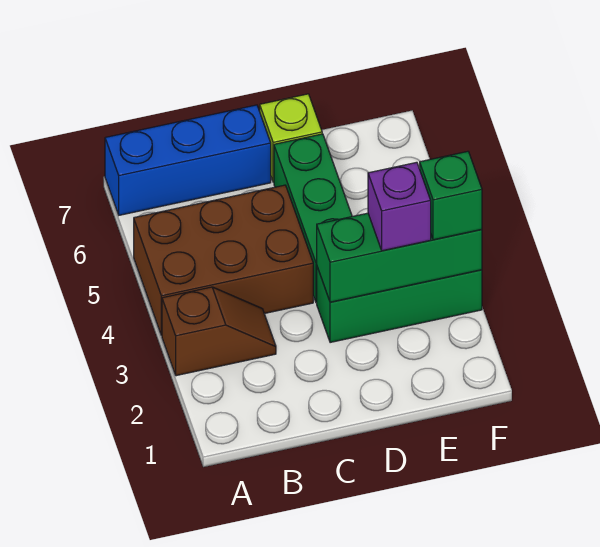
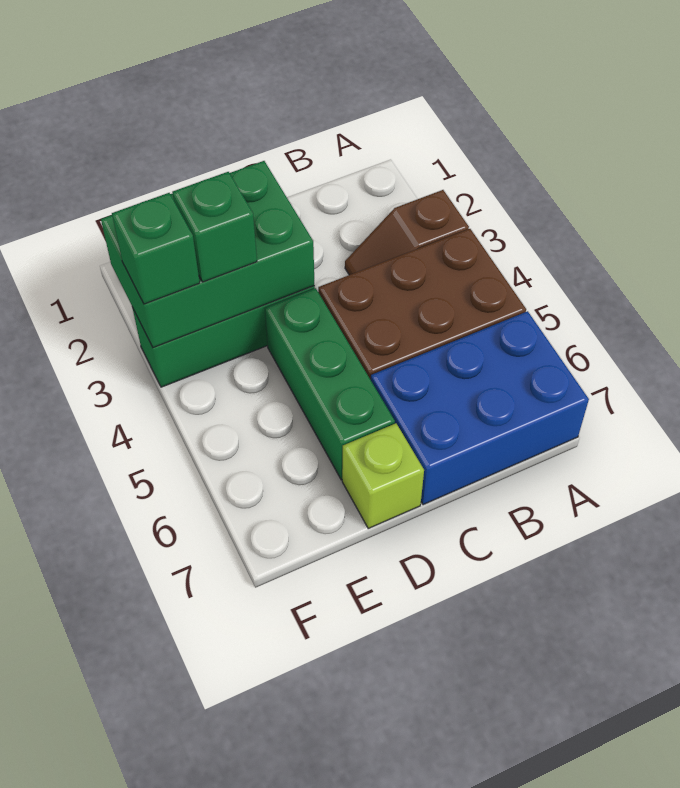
blue brick A7:C7 level 1 -> blue brick A6:C7 level 1
green brick D3:F3 level 2 -> green brick D2:F3 level 2
purple brick E3 level 3 -> green brick E3 level 3

